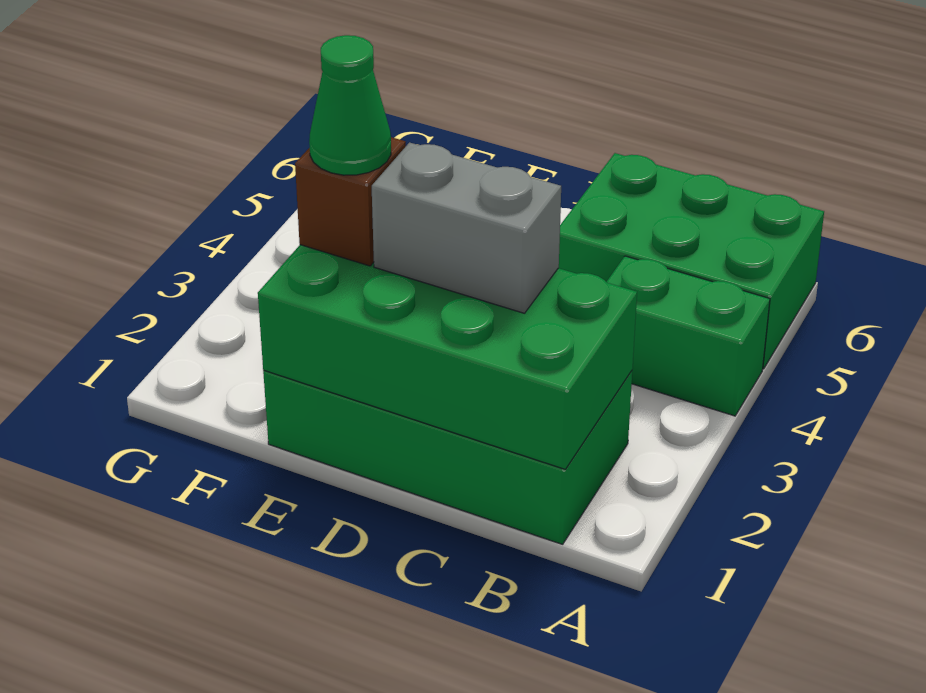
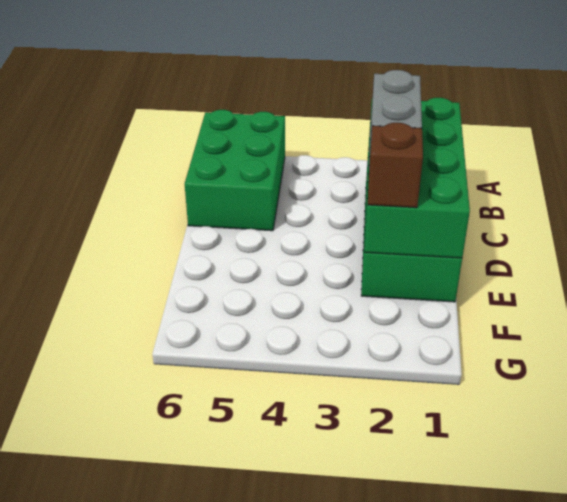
green brick A4:B4 level 1 -> none
green cone E2 level 4 -> none

